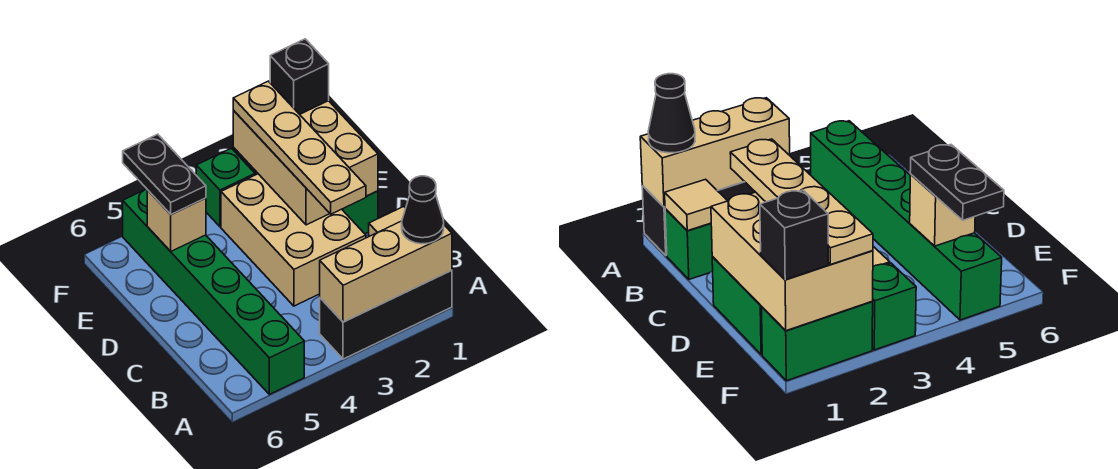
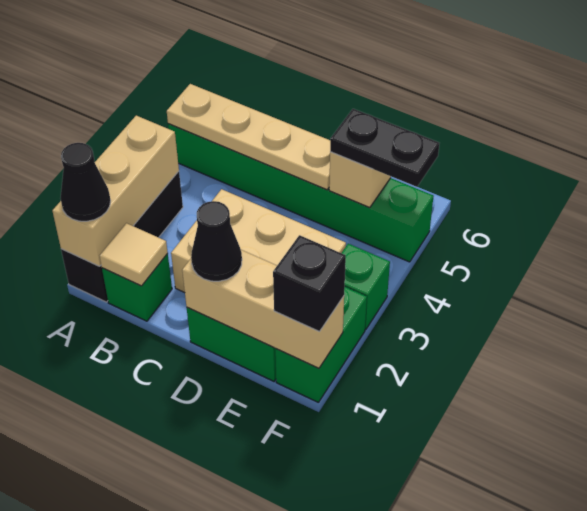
tan plate C2:F2 level 3 -> tan plate A5:D5 level 2
tan brick D1:F2 level 2 -> tan brick D1:F1 level 2
none -> black cone D1 level 3

